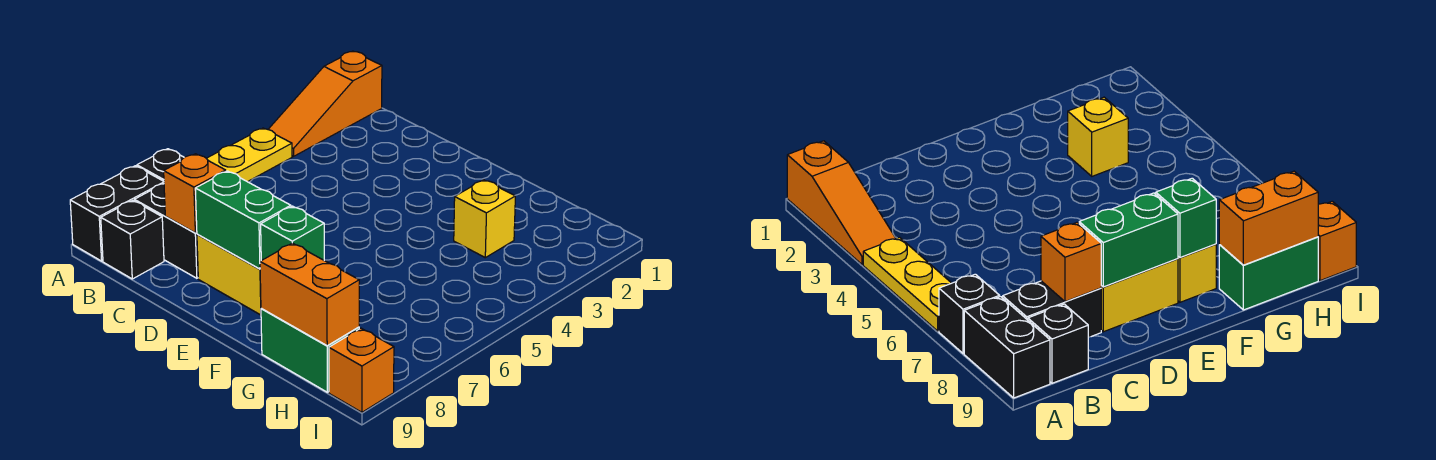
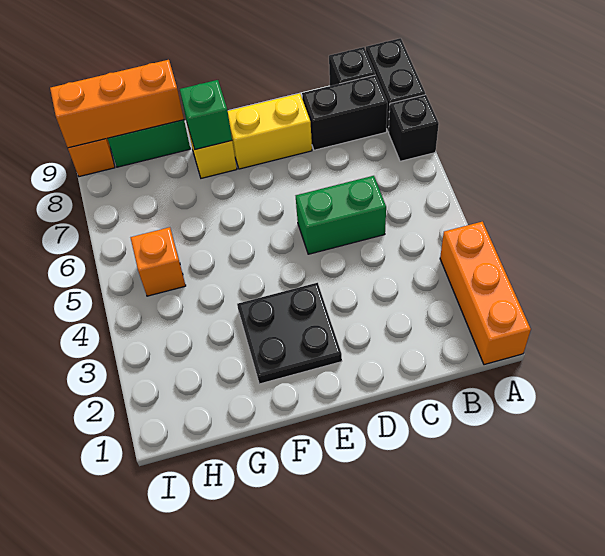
orange slope A1:A3 level 1 top 1 -> orange brick A1:A3 level 1
yellow plate A4:A6 level 1 -> none
orange brick C8 level 2 -> orange brick H5 level 1
green brick D8:E8 level 2 -> green brick C5:D5 level 1
none -> black plate E2:F3 level 1
yellow brick G3 level 1 -> none
orange brick G9:H9 level 2 -> orange brick G9:I9 level 2

